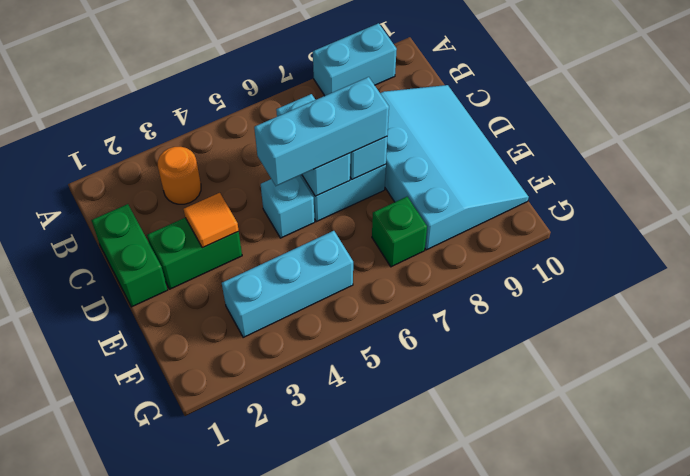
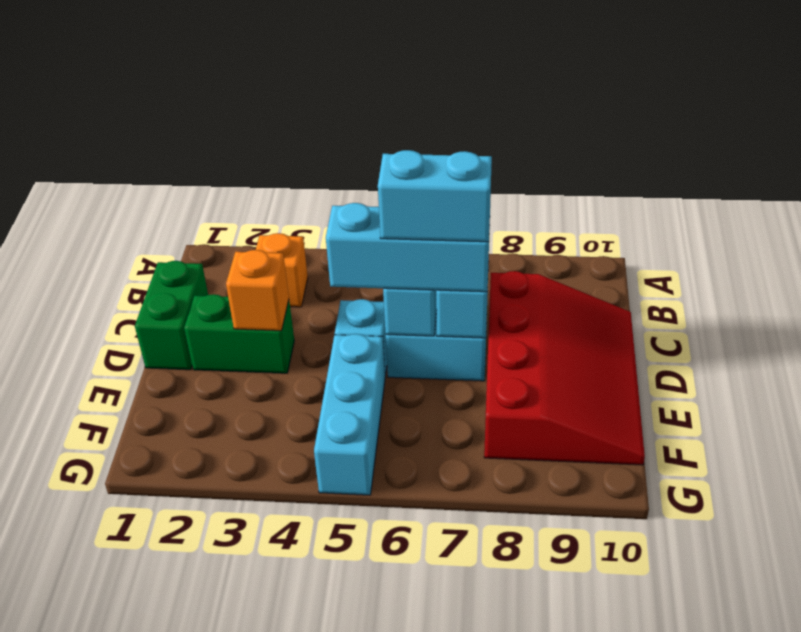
cyan brick A8:A9 level 1 -> cyan brick D6:D7 level 4
orange round brick B3 level 1 -> orange brick B3 level 1
cyan slope C8:F10 level 1 top 8 -> red slope C8:F10 level 1 top 8
orange tile D3 level 2 -> orange brick D3 level 2
cyan brick F3:F5 level 1 -> cyan brick E5:G5 level 1
green brick F7 level 1 -> none

